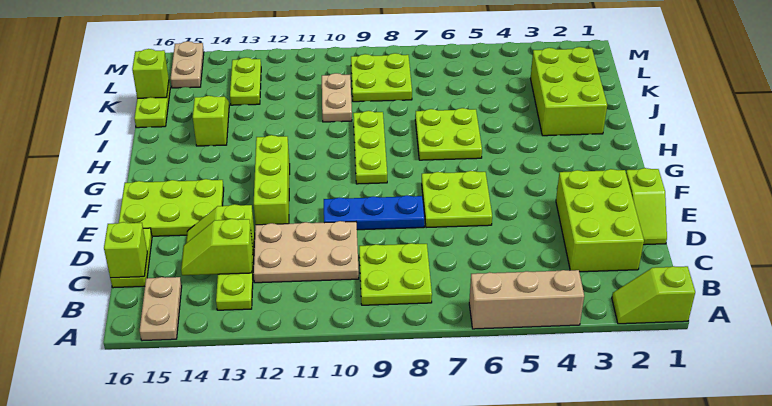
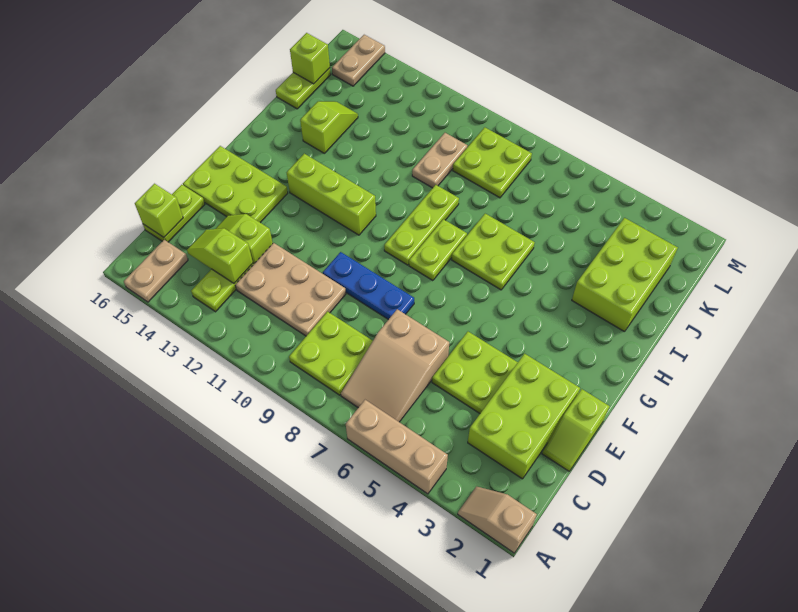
lime slope A1:A2 level 1 top 1 -> tan slope A1:A2 level 1 top 1
none -> tan slope B6:D7 level 1 top D
lime plate E6:F7 level 1 -> lime plate D4:E5 level 1
lime brick E12:G12 level 1 -> lime brick G11:G13 level 1
lime plate K13:L13 level 1 -> lime plate G8:H8 level 1

